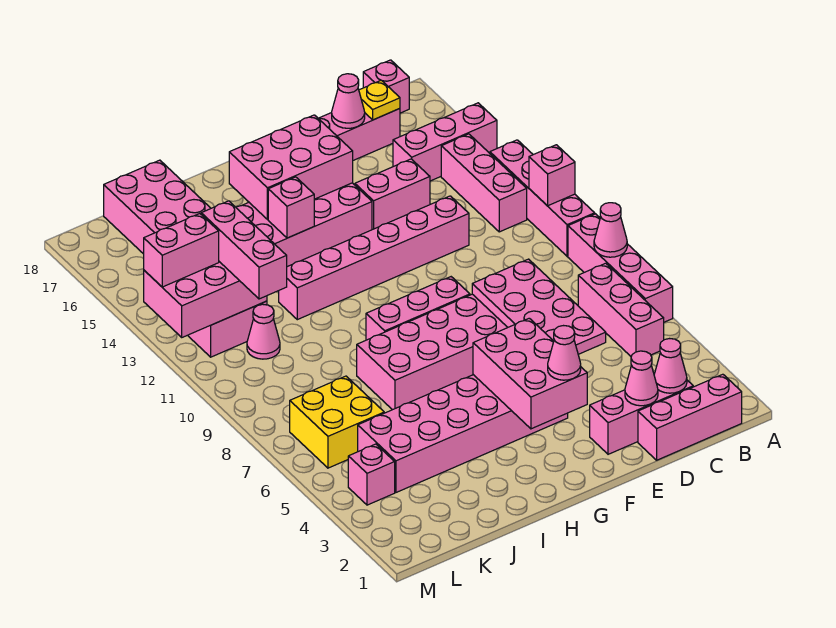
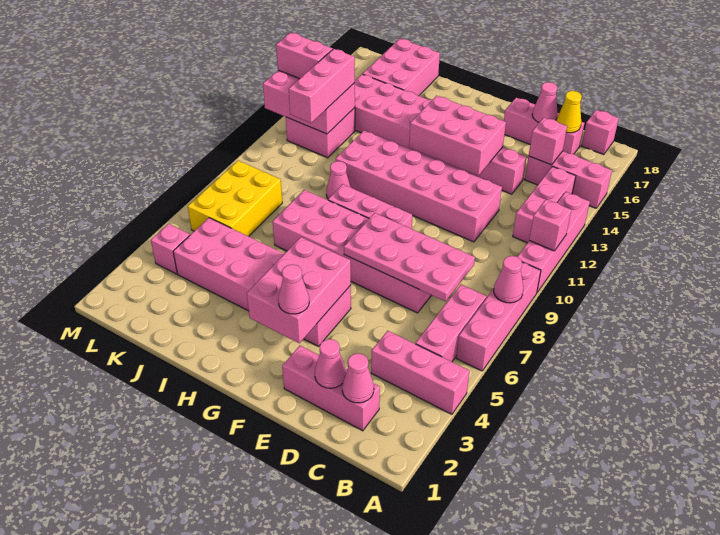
pink brick B1:D1 level 1 -> pink brick A4:C4 level 1
yellow plate C17 level 2 -> yellow cone C17 level 2
pink plate D5:E8 level 2 -> pink plate C7:F8 level 2
pink brick D12:I12 level 1 -> pink brick D11:I12 level 1
pink brick F15:H16 level 2 -> pink brick E13:G14 level 2
pink brick H14 level 2 -> pink brick C15 level 2
yellow brick K6:L7 level 1 -> yellow brick K6:L8 level 1
pink cone K11 level 1 -> pink cone I10 level 1

